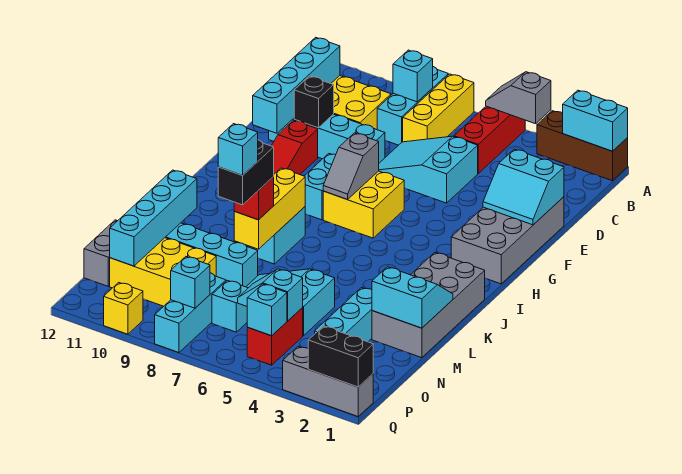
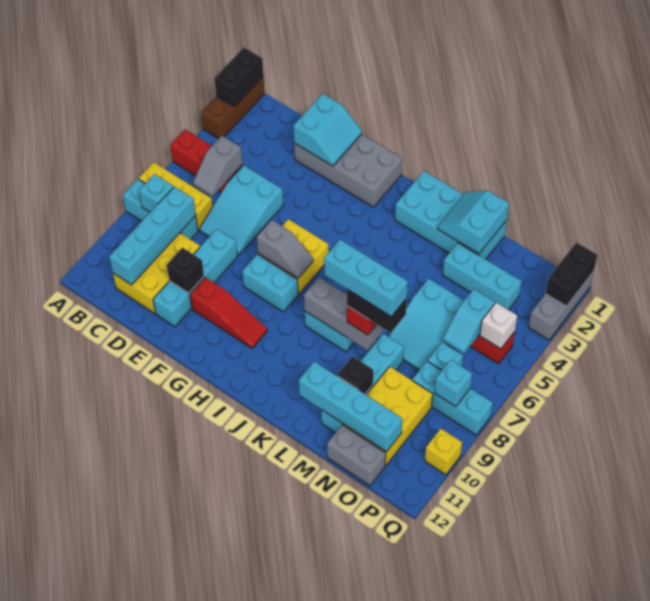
cyan brick A1:A2 level 2 -> black brick A1:A2 level 2
grey slope A4:A5 level 2 top 4 -> grey slope C5:C6 level 2 top 5
cyan brick C11:F11 level 2 -> cyan brick C8:C11 level 2
grey brick J1:M2 level 1 -> cyan brick J1:M2 level 1
yellow brick J8:L8 level 2 -> grey brick J8:L8 level 2
cyan brick M8 level 5 -> cyan brick K8:M8 level 5
none -> black brick M10 level 2
cyan brick P5 level 2 -> white brick P5 level 2

